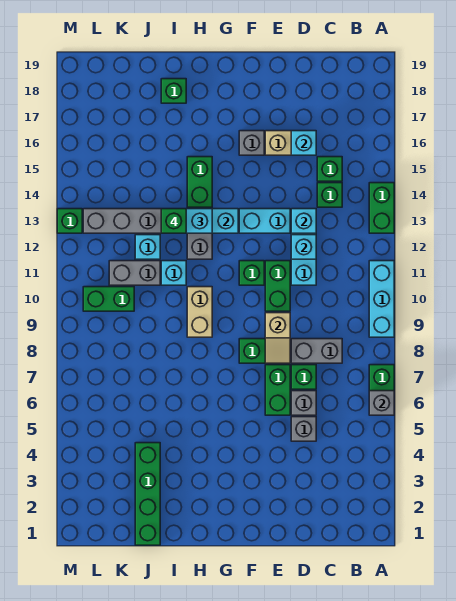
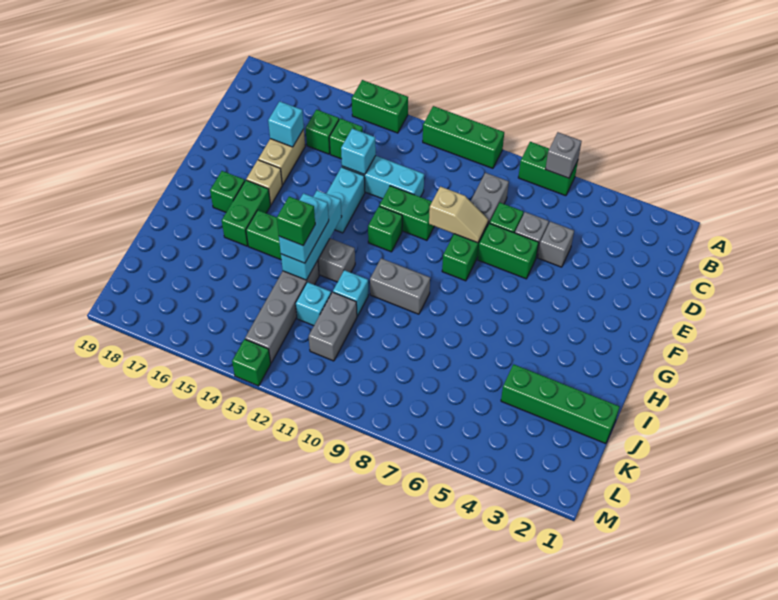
cyan brick A9:A11 level 1 -> green brick A9:A11 level 1
cyan brick D12 level 2 -> none
grey brick F16 level 1 -> tan brick F16 level 1
tan brick H9:H10 level 1 -> grey brick H9:H10 level 1
green brick I18 level 1 -> green brick G17 level 1
green brick K10:L10 level 1 -> green brick G16:H16 level 1

